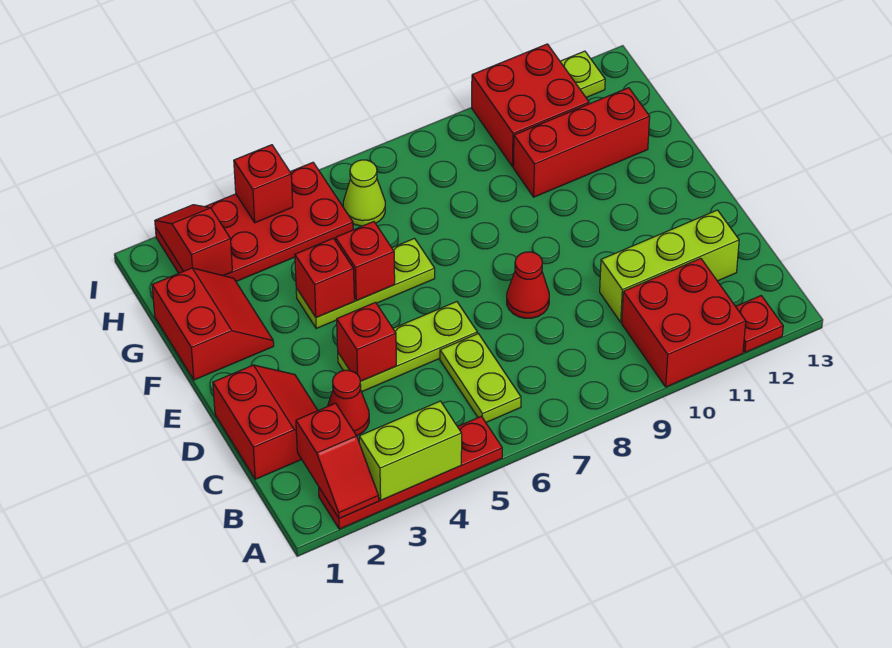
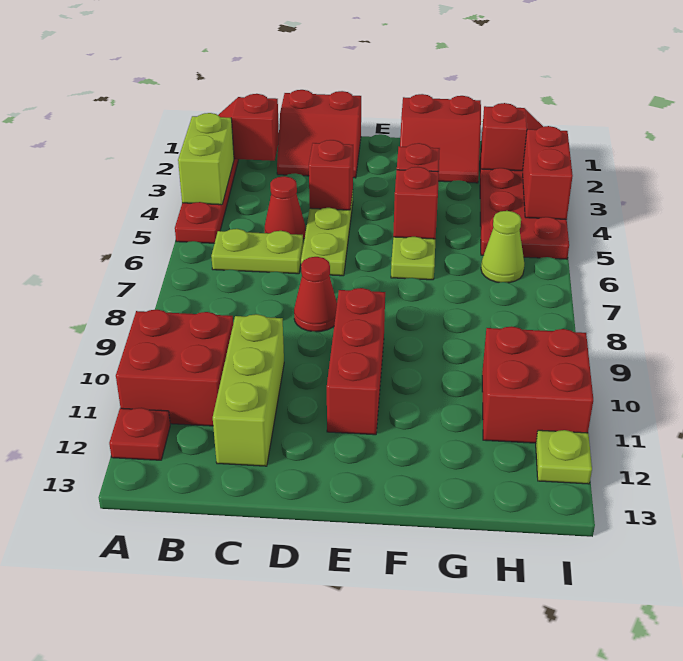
red cone C3 level 1 -> red cone C5 level 1
red brick G10:G12 level 1 -> red brick E9:E11 level 1
red brick I4 level 2 -> red brick I3:I4 level 2

